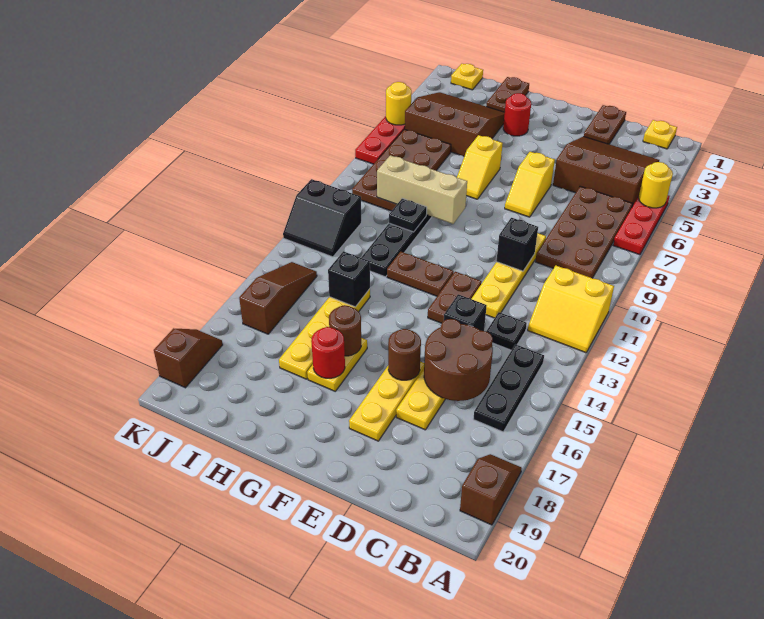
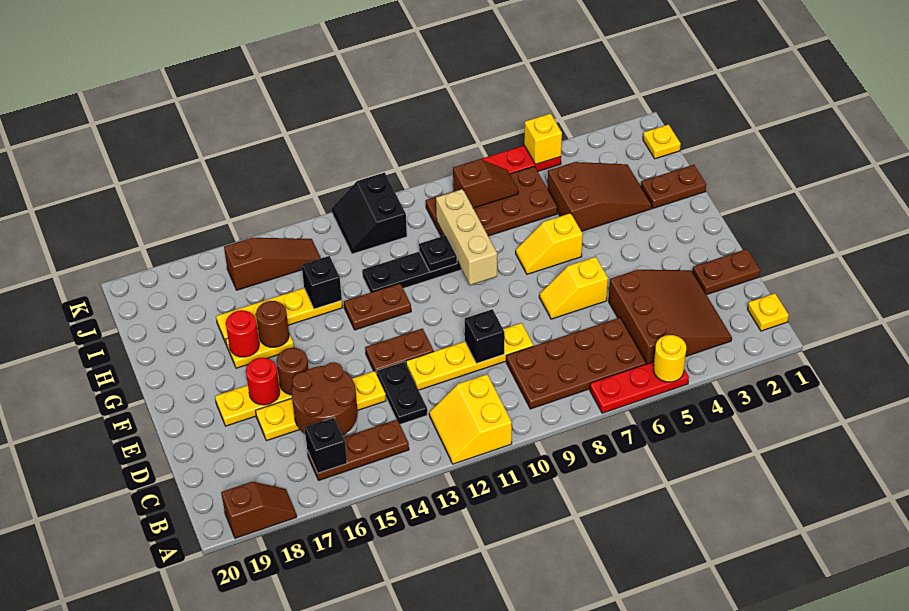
black plate B14:B16 level 1 -> brown plate B14:B16 level 1
black plate C13 level 1 -> black plate C13:D13 level 1
black brick D14 level 2 -> black brick B16 level 2
brown plate F12:G12 level 1 -> brown plate G12:G13 level 1
red round brick G3 level 1 -> red round brick E17 level 2
brown slope H3:J5 level 1 top 5 -> brown slope H3:I5 level 1 top 5
yellow round brick K5 level 2 -> yellow brick K5 level 2
brown slope K18:K19 level 1 top 19 -> brown slope J7:J8 level 2 top 8

